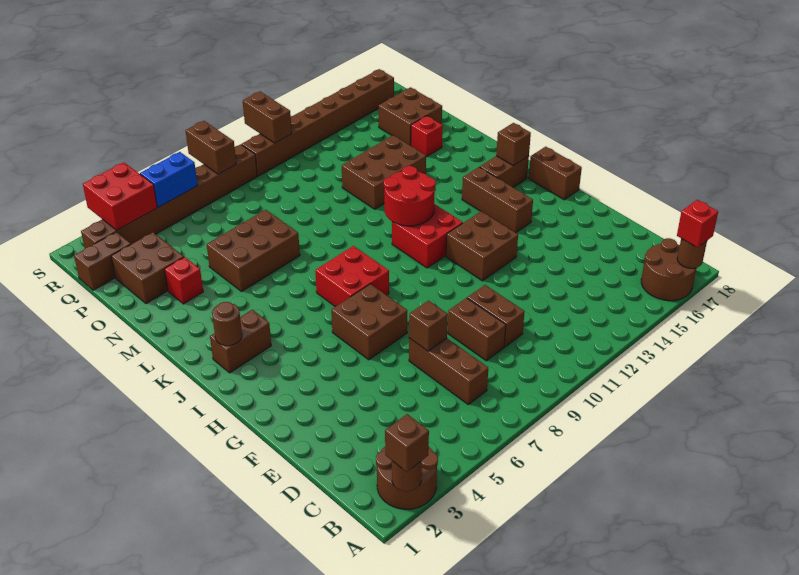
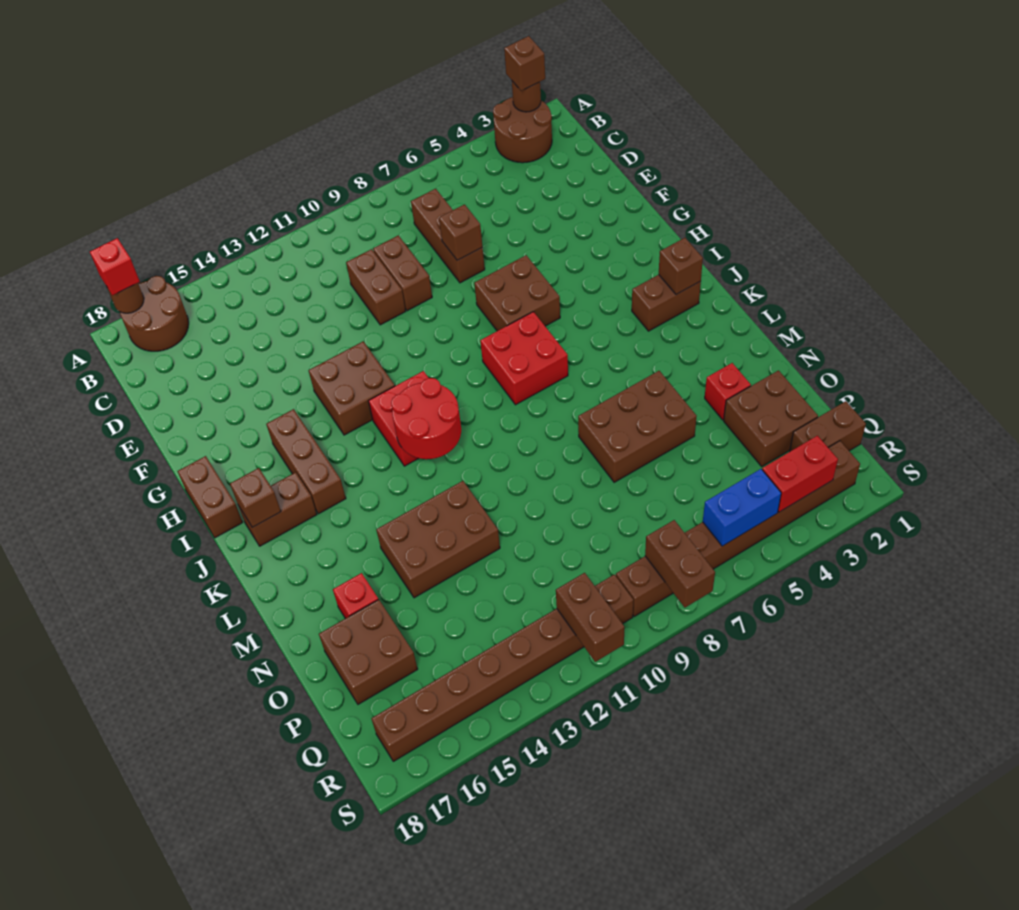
brown round brick J2 level 2 -> brown brick J2 level 2
red brick R3:S4 level 2 -> red brick R3:R4 level 2

